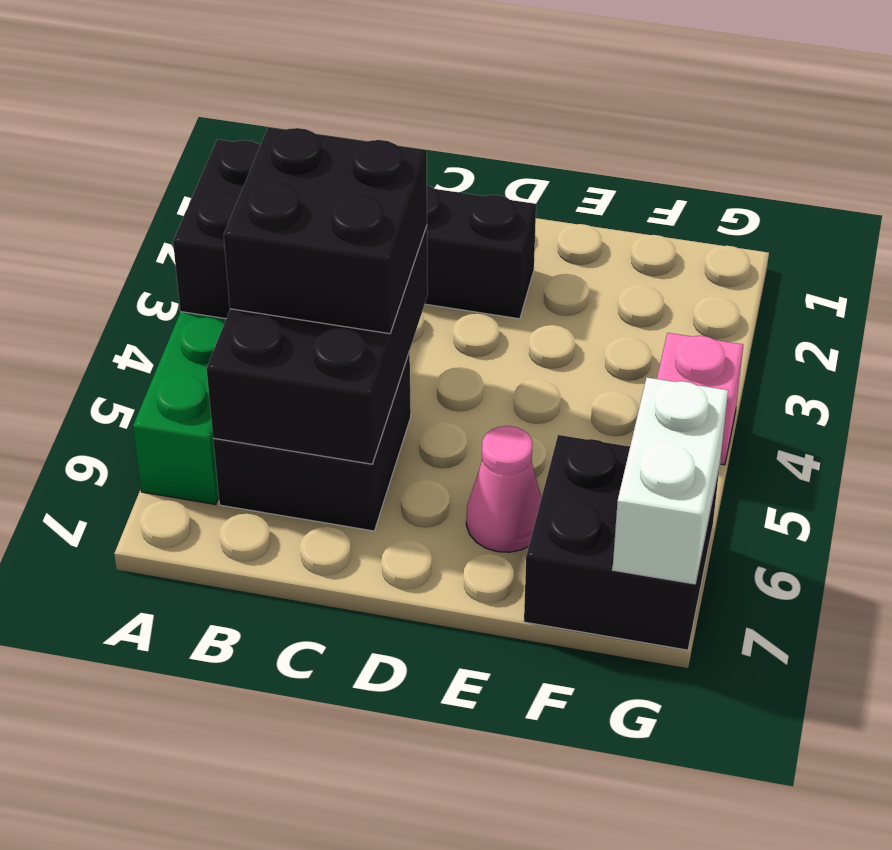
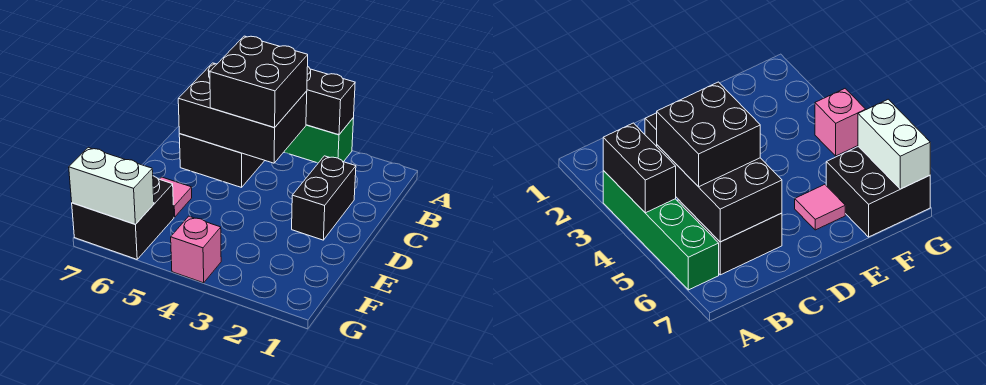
pink cone E6 level 1 -> pink tile E6 level 1

